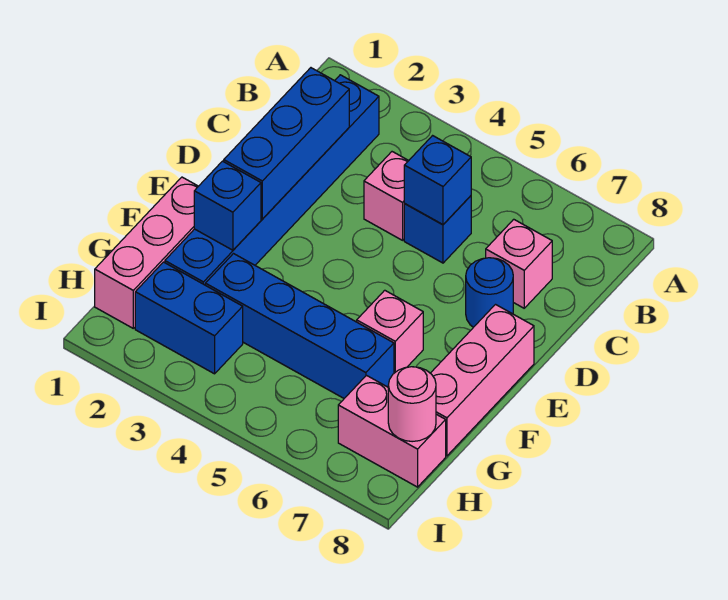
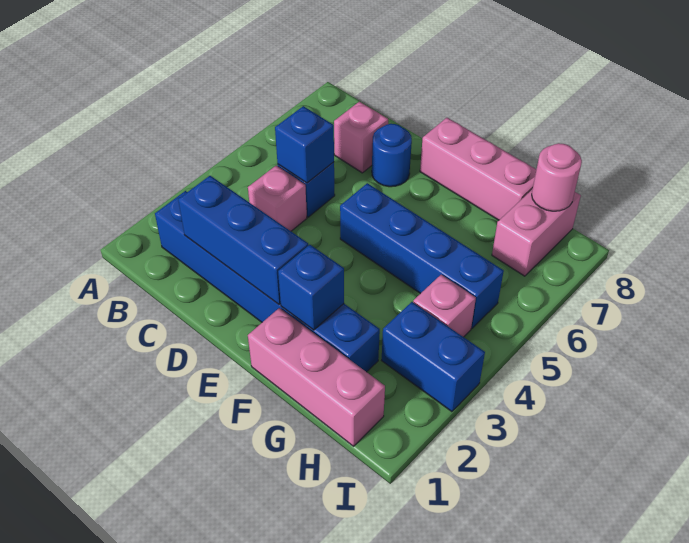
pink brick F6 level 1 -> pink brick H4 level 1
blue brick G3:G6 level 1 -> blue brick E5:H5 level 1
blue brick H2:H3 level 1 -> blue brick H3:I3 level 1

